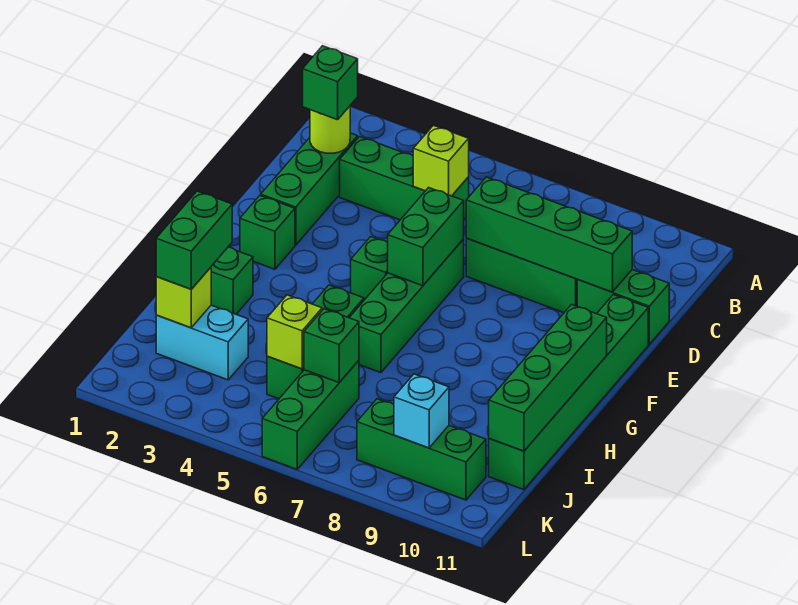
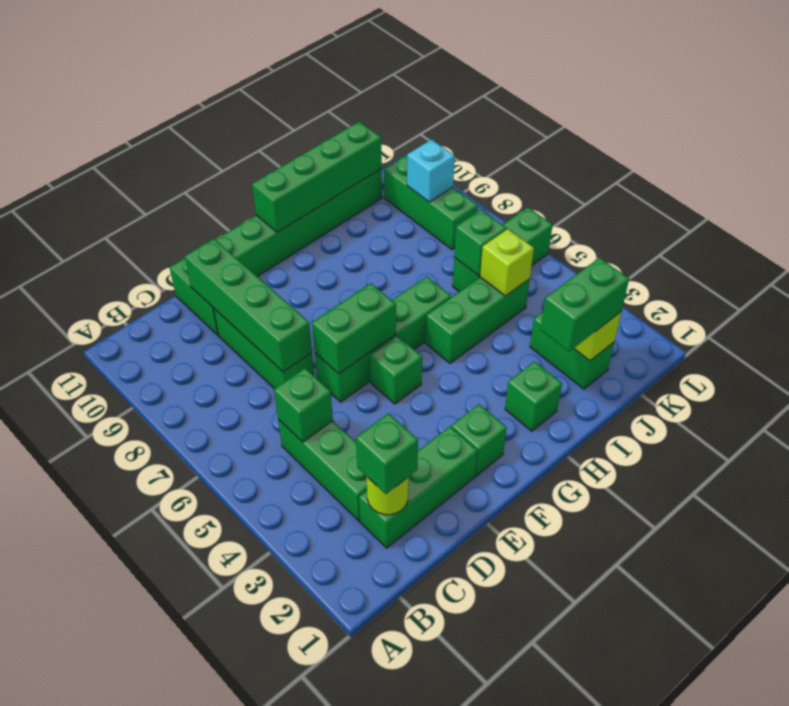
lime brick C5 level 2 -> green brick C5 level 2
cyan brick J2:J3 level 1 -> green brick J2:J3 level 1

